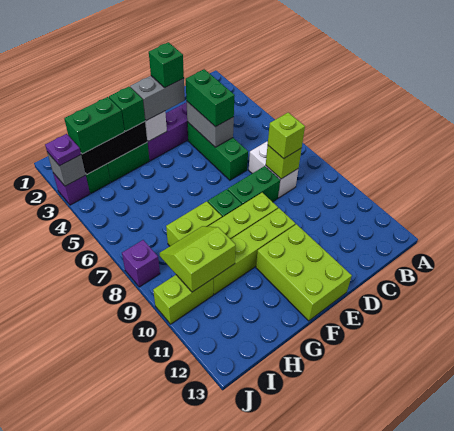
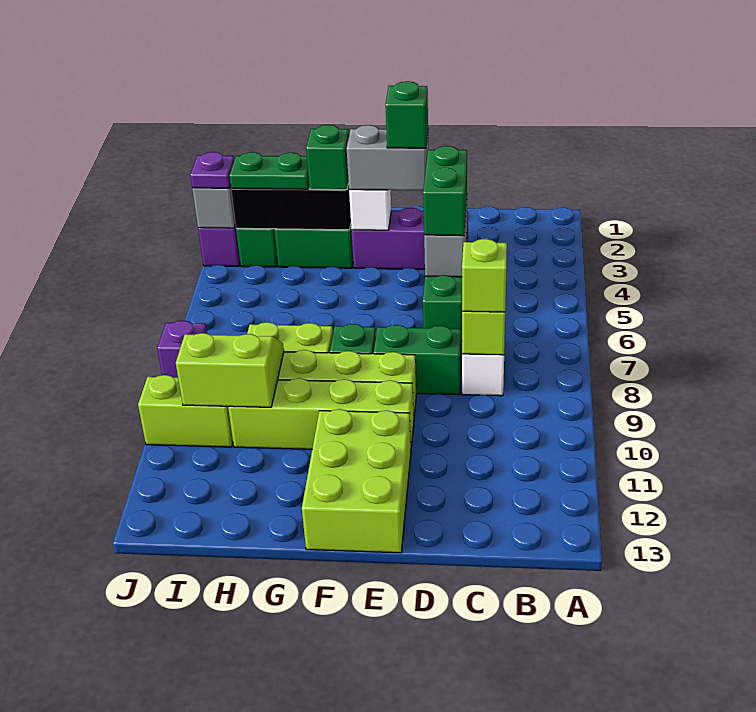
green brick H3:I3 level 3 -> green plate H3:I3 level 3

